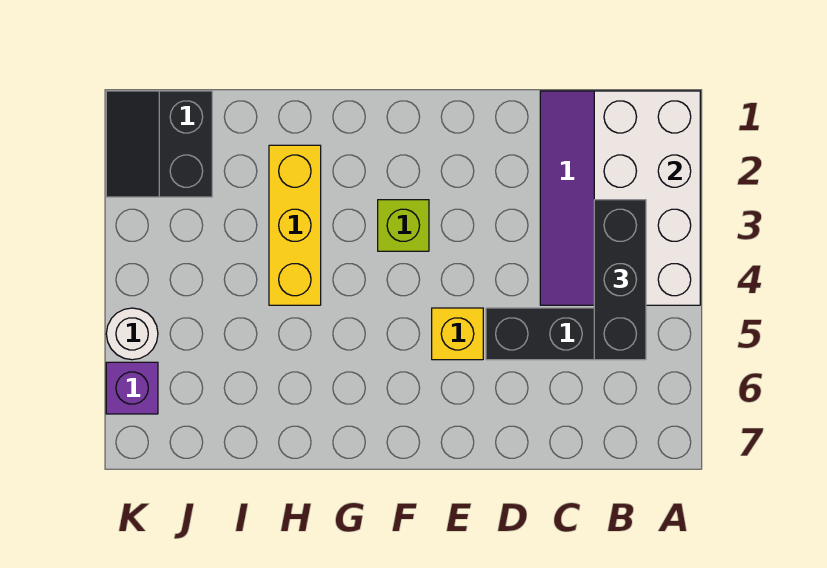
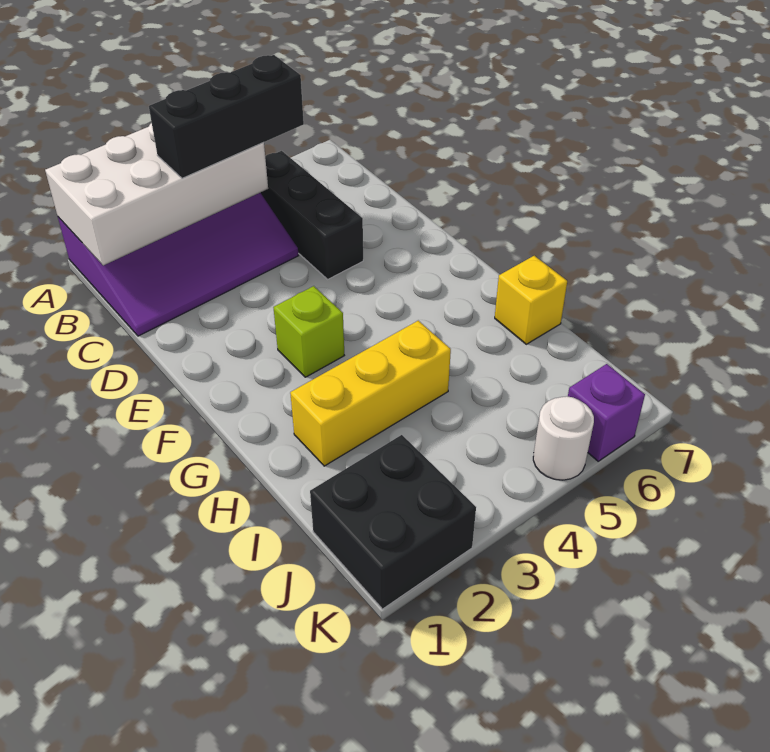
yellow brick E5 level 1 -> yellow brick H7 level 1
black slope J1:K2 level 1 top J -> black brick J1:K2 level 1

